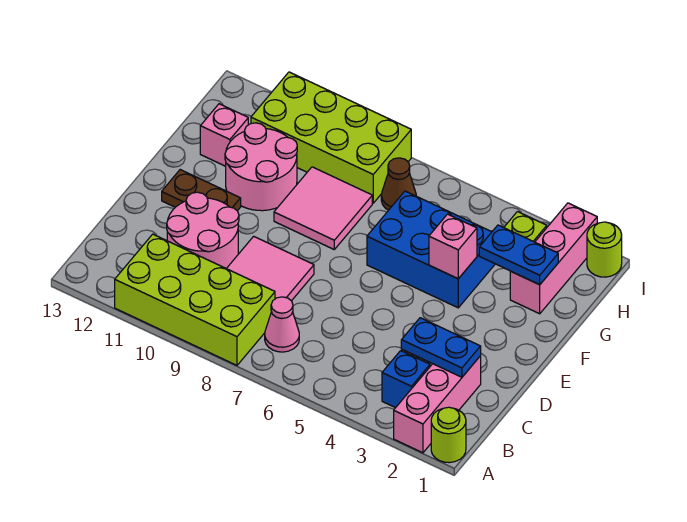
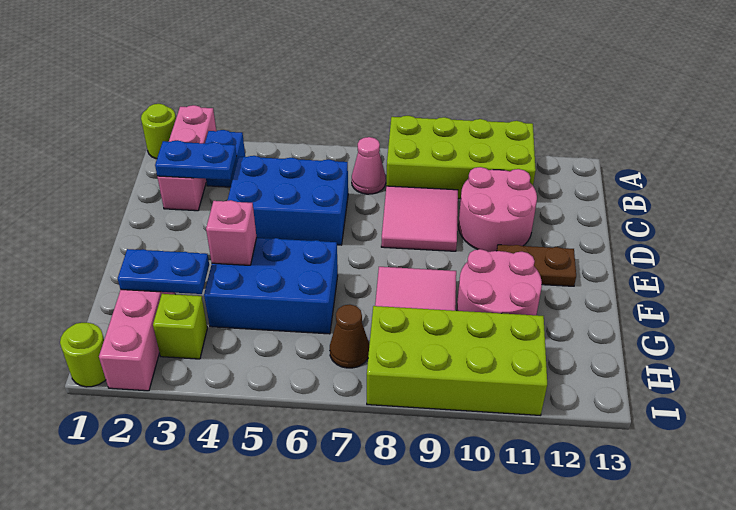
none -> blue brick C4:D6 level 1
pink brick G12 level 1 -> none

